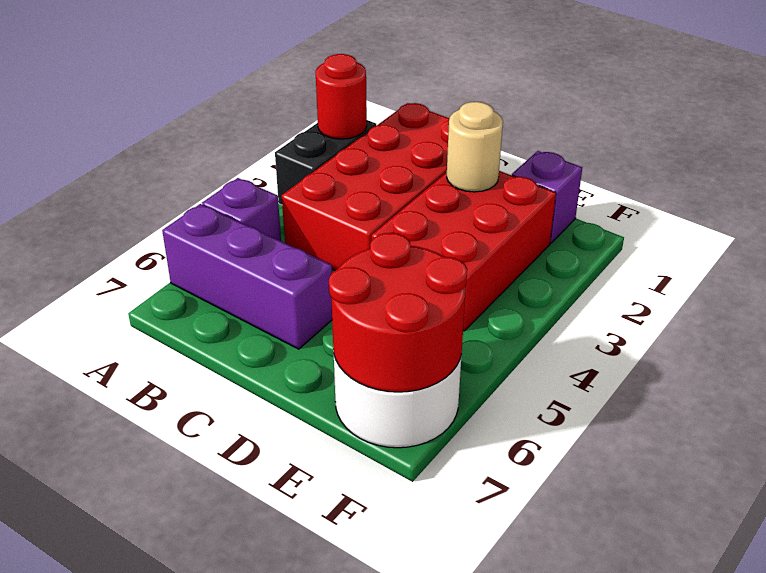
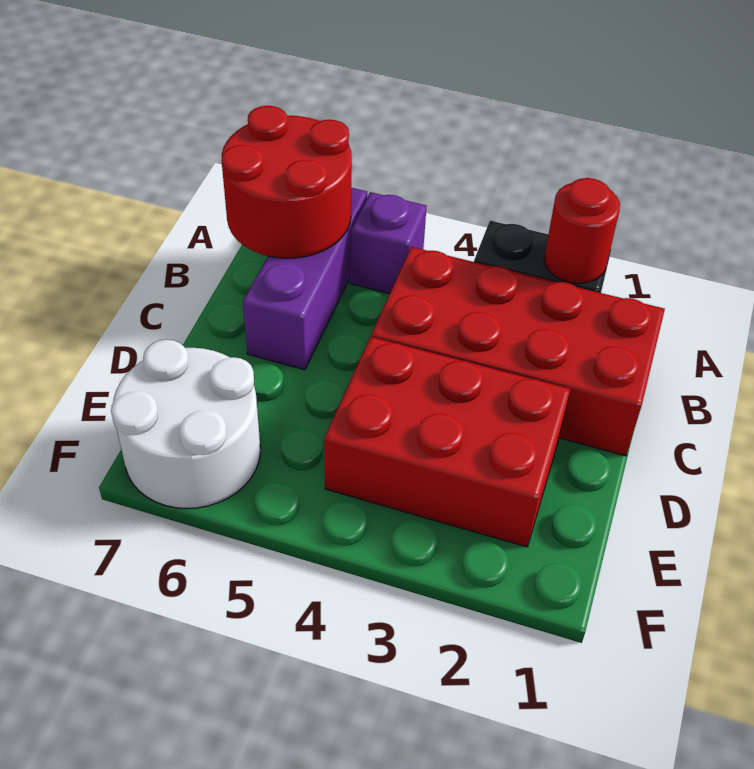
tan round brick D2 level 2 -> none
purple brick E1 level 1 -> none
red round brick E6:F7 level 2 -> red round brick A6:B7 level 2

